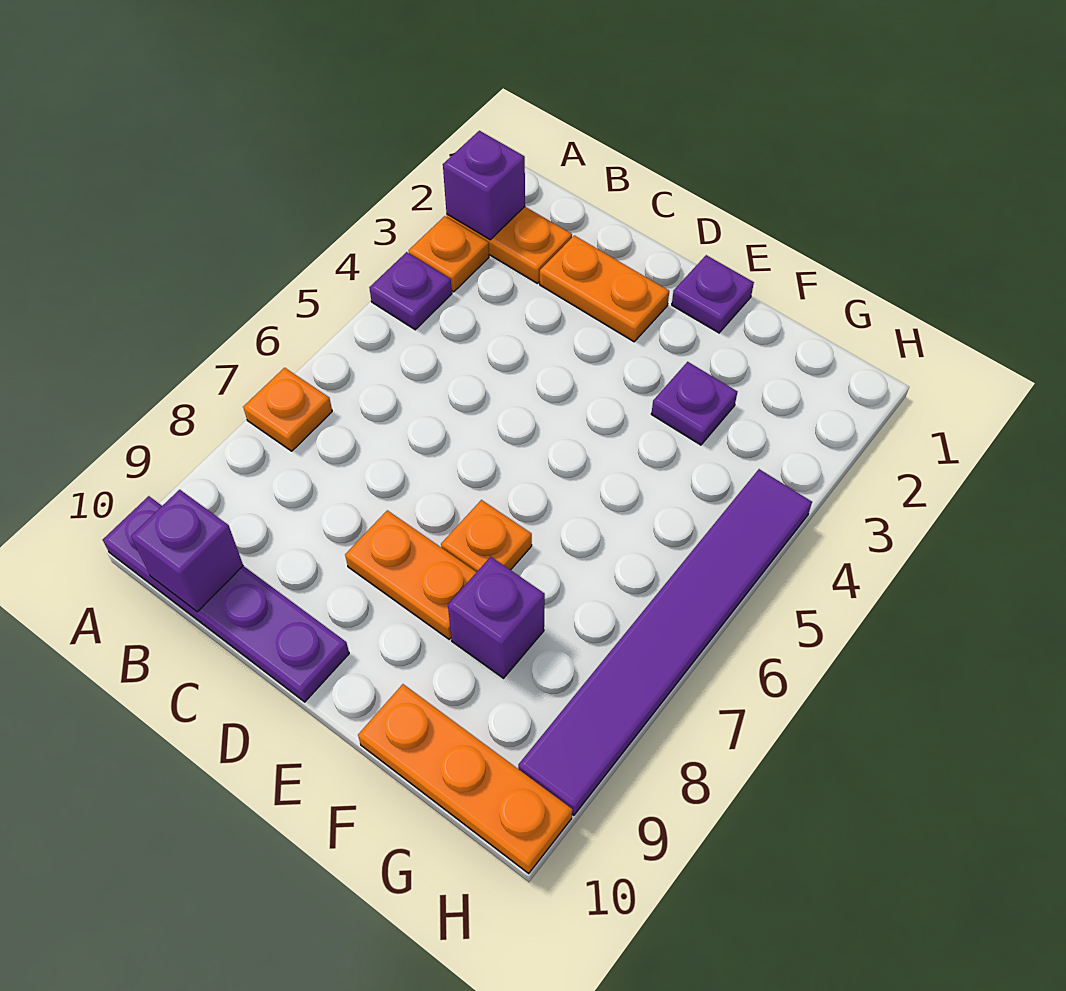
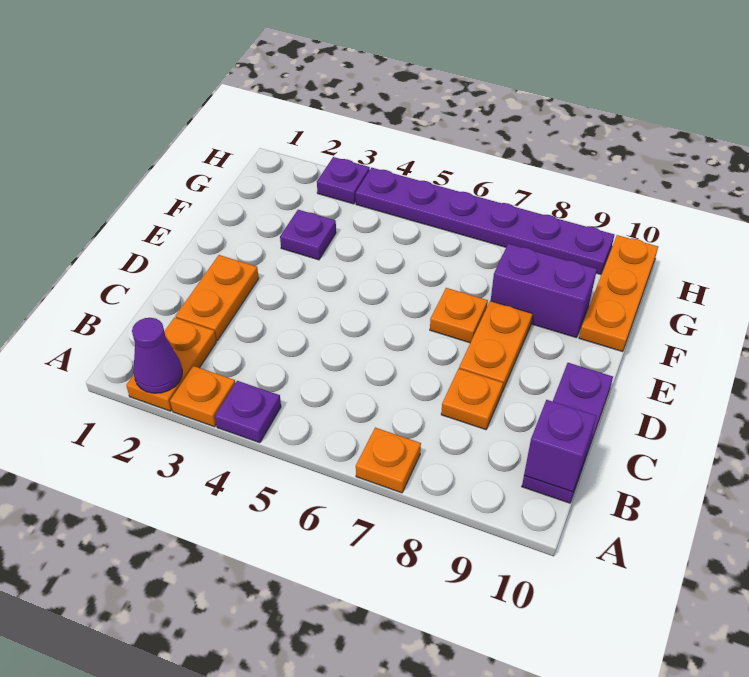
purple brick A2 level 2 -> purple cone A2 level 2
purple plate A10:D10 level 1 -> purple plate B10:D10 level 1
none -> orange plate C8 level 1
purple plate E1 level 1 -> purple plate H3 level 1
purple brick F8 level 1 -> purple brick F8:F9 level 1
purple tile H4:H9 level 1 -> purple plate H4:H9 level 1

